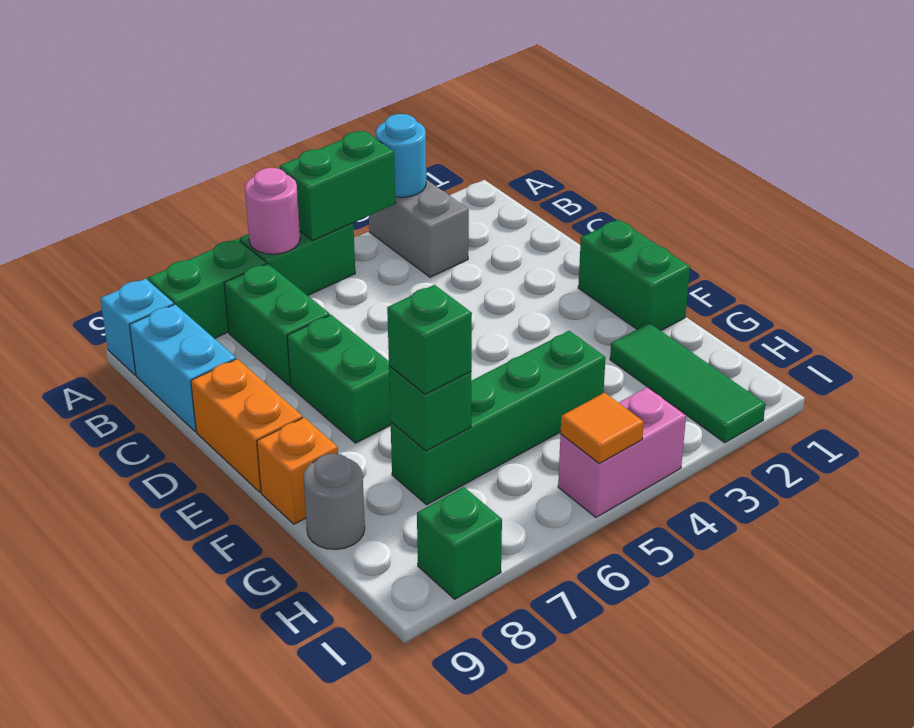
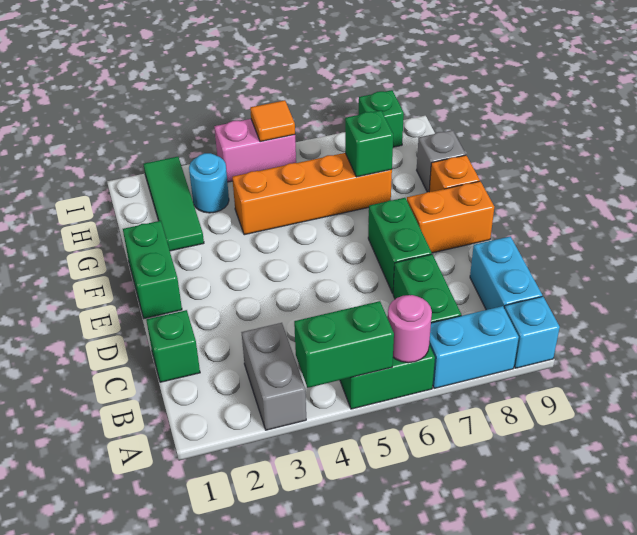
cyan round brick A3 level 2 -> cyan round brick H3 level 1
green brick A7:A8 level 1 -> cyan brick A7:A8 level 1
orange brick D9:E9 level 1 -> orange brick E8:E9 level 1
green brick G4:G7 level 1 -> orange brick G4:G7 level 1
green brick G7 level 3 -> green brick C1 level 1
grey round brick G9 level 1 -> grey brick G9 level 1

